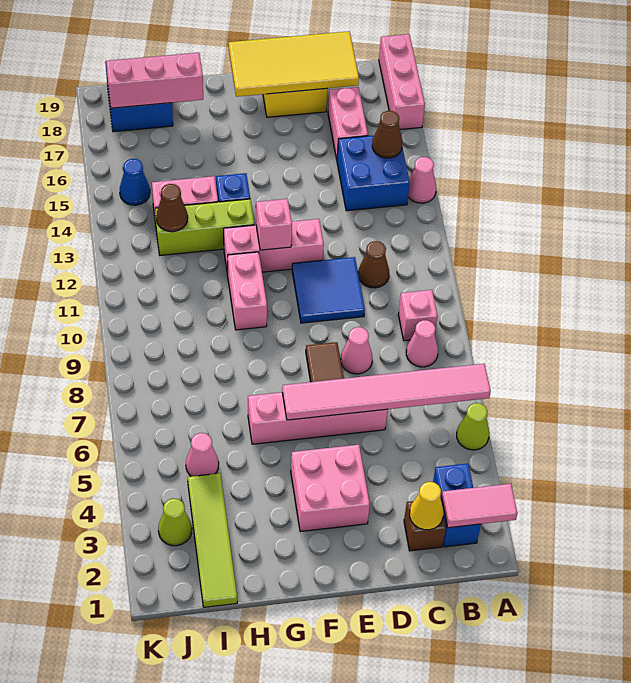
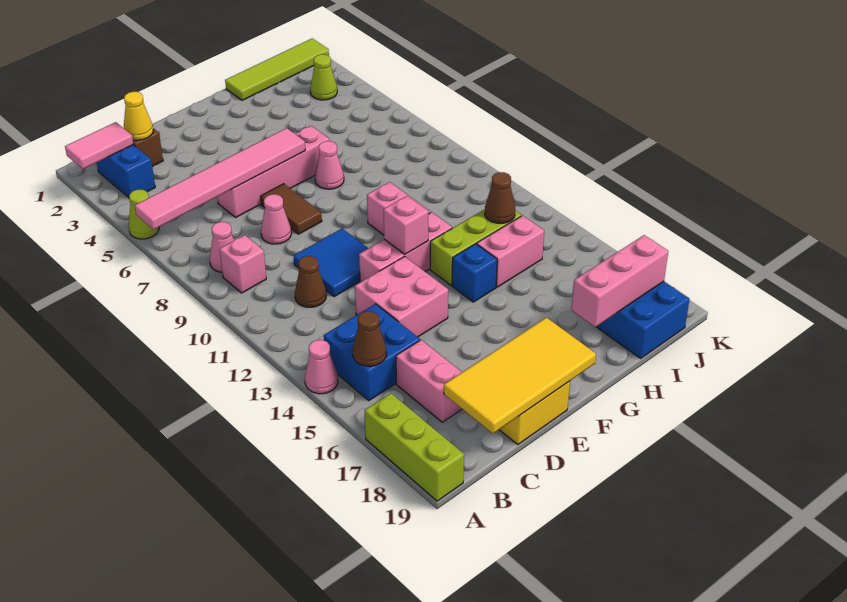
pink brick A17:A19 level 1 -> lime brick A17:A19 level 1
pink brick E3:F4 level 1 -> pink brick D13:E14 level 1
lime tile I1:I4 level 1 -> lime tile H1:K1 level 1
pink cone I5 level 1 -> pink cone G7 level 1
blue cone J15 level 1 -> none

